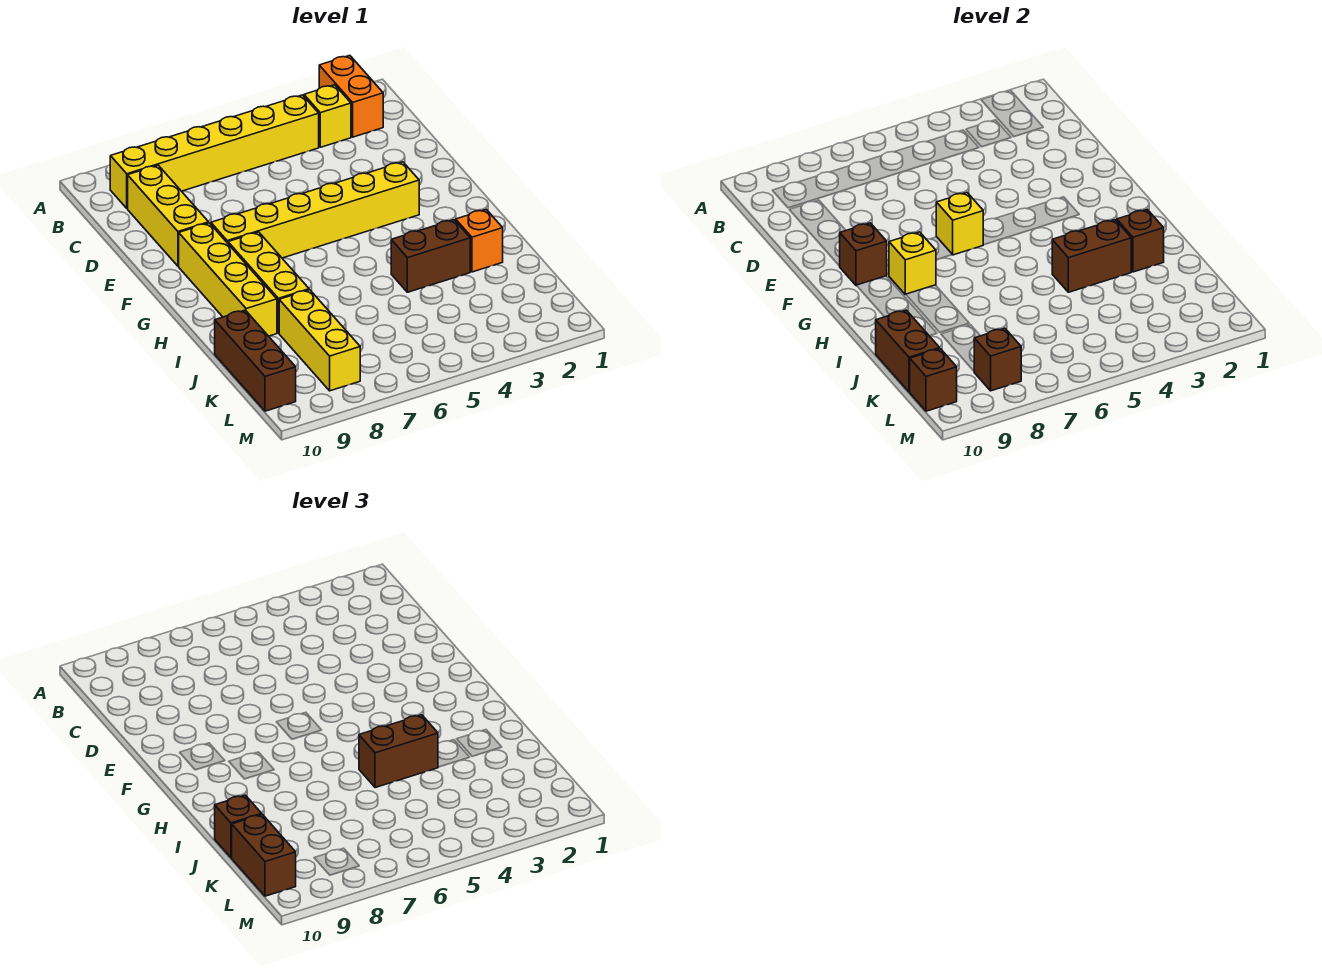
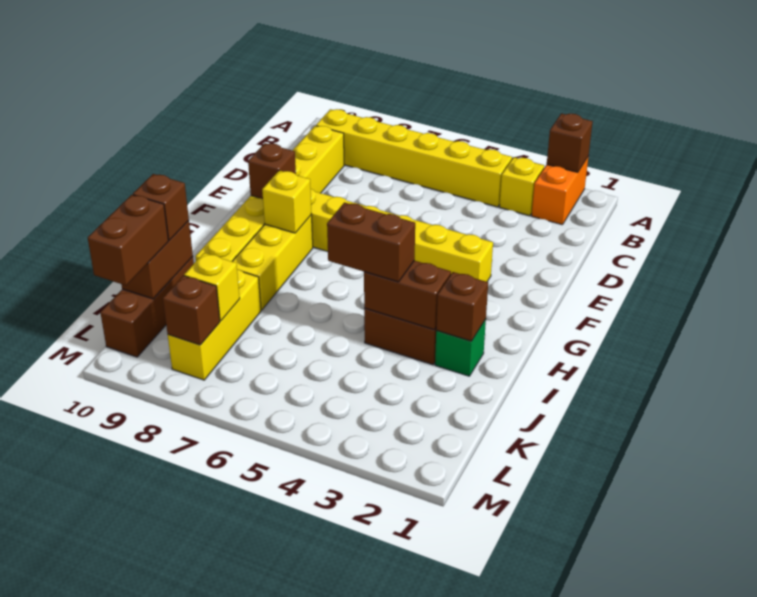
yellow brick F6 level 2 -> yellow brick K8 level 2
orange brick I2 level 1 -> green brick I2 level 1
brown brick L10 level 2 -> brown brick A2 level 2

